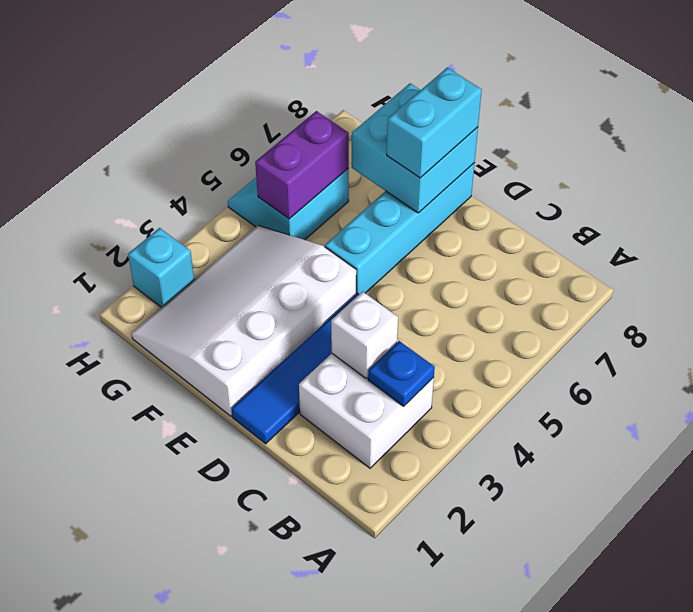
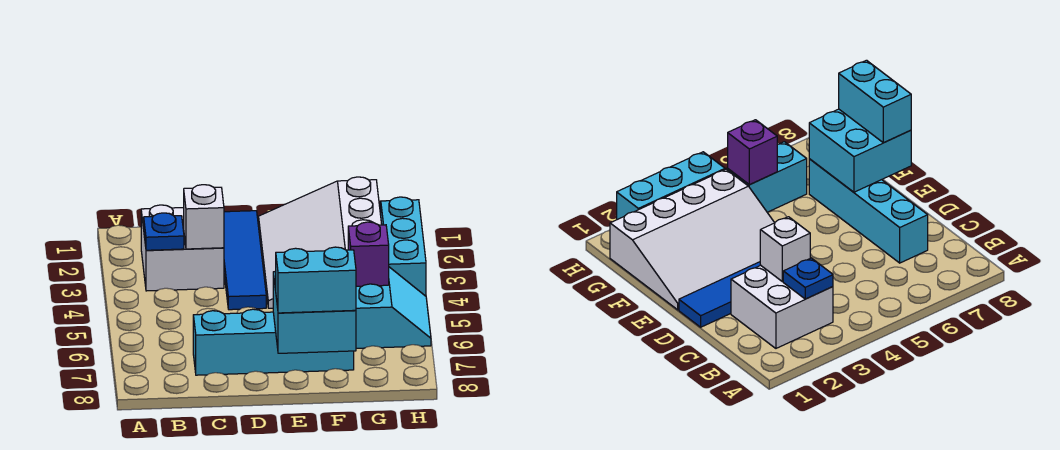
white slope E1:G4 level 1 top E -> white slope E1:G4 level 1 top G
cyan brick E5:E8 level 1 -> cyan brick C7:F7 level 1
cyan brick E7:E8 level 3 -> cyan brick E8:F8 level 3
purple brick G5:G6 level 2 -> purple brick G5 level 2
cyan brick H2 level 1 -> cyan brick H2:H4 level 1

